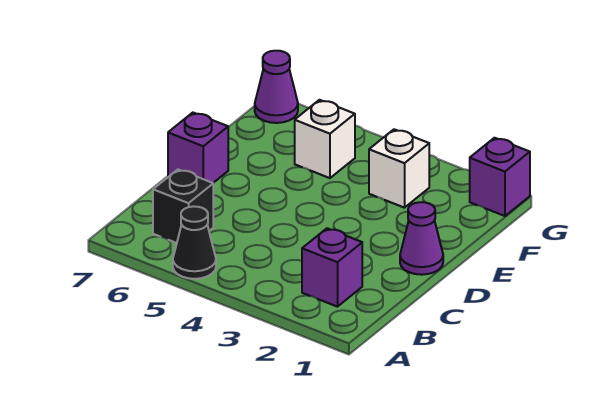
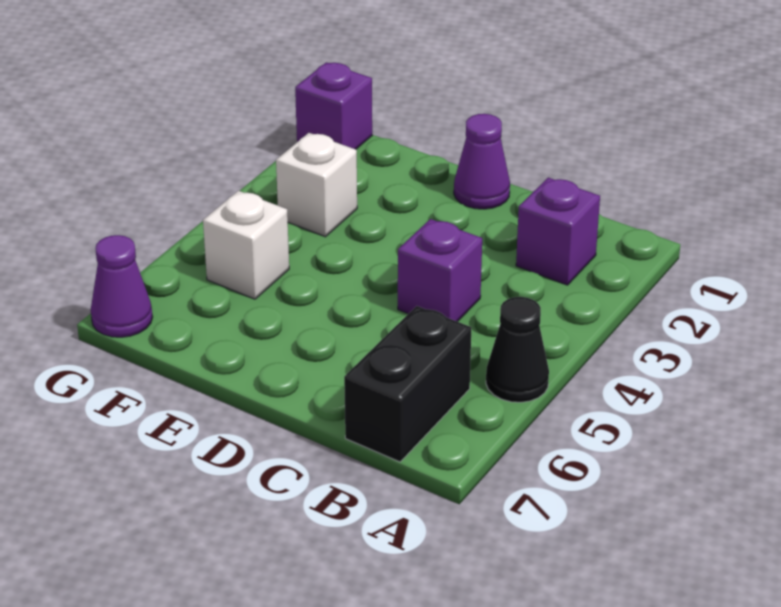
black brick B6 level 1 -> black brick B6:B7 level 1
purple brick D7 level 1 -> purple brick C4 level 1

